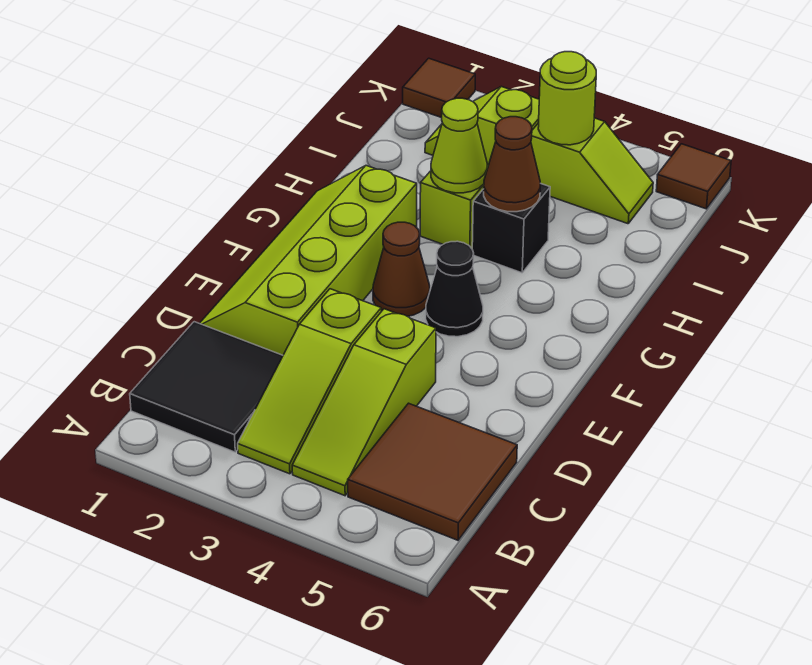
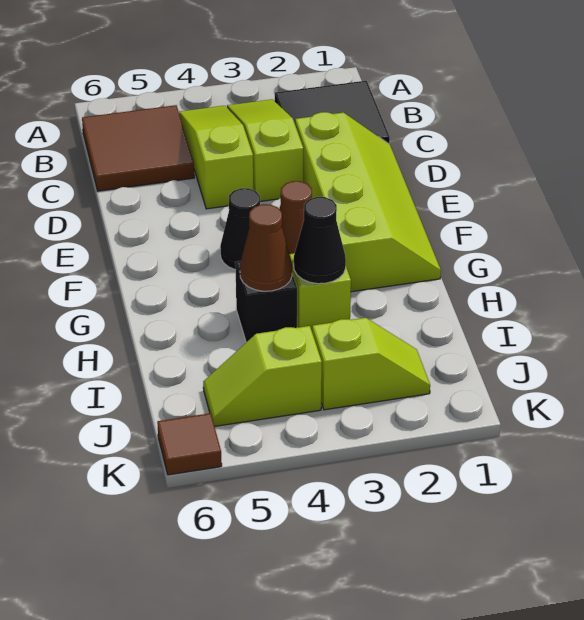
lime cone H3 level 2 -> black cone H3 level 2
lime round brick J4 level 2 -> none
brown tile K1 level 1 -> none

